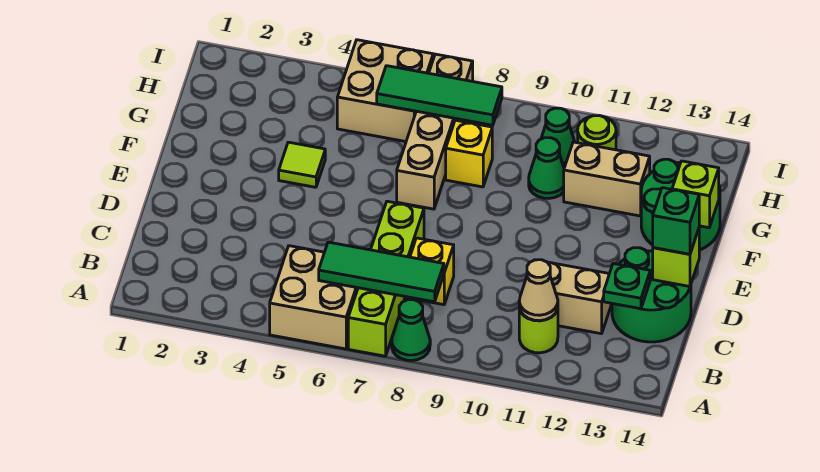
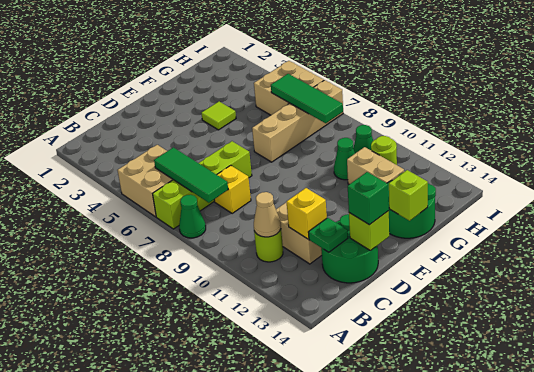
yellow brick G8 level 1 -> yellow brick C12 level 2

